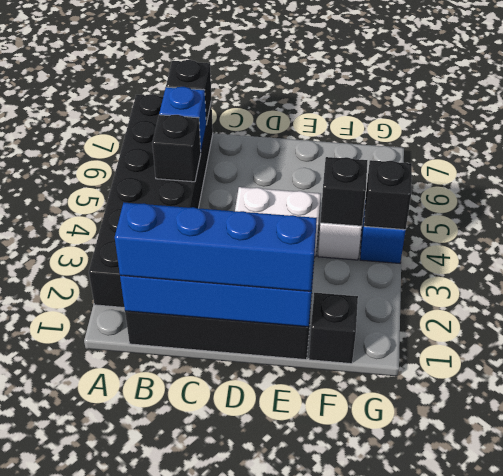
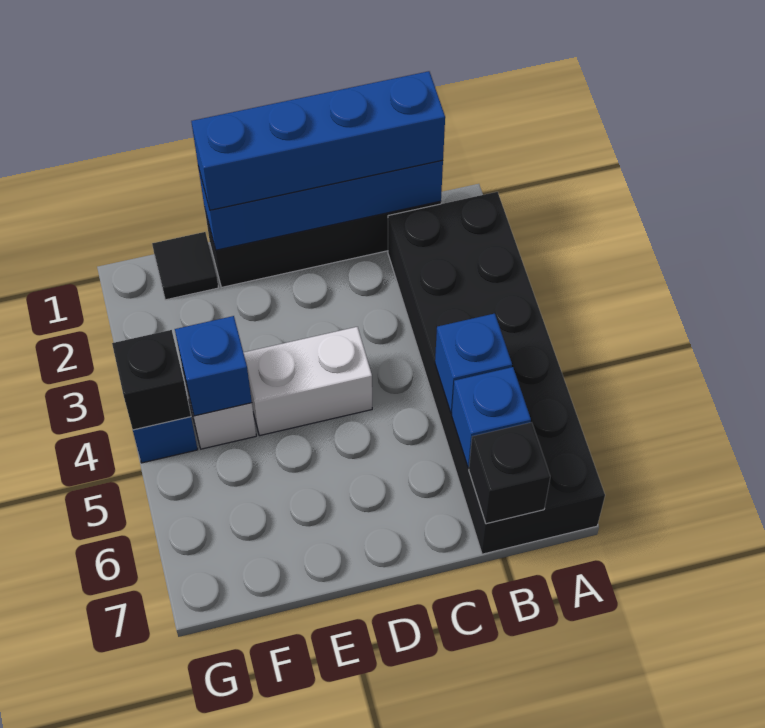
black brick B5 level 2 -> blue brick B5 level 2
black brick F1 level 1 -> black tile F1 level 1
black brick F4 level 2 -> blue brick F4 level 2

